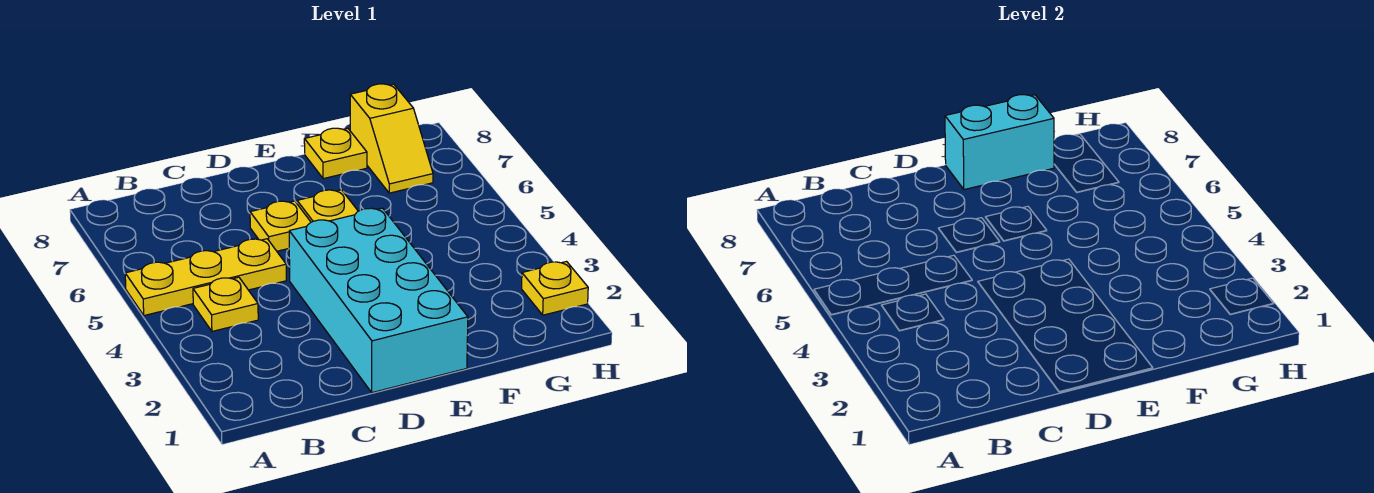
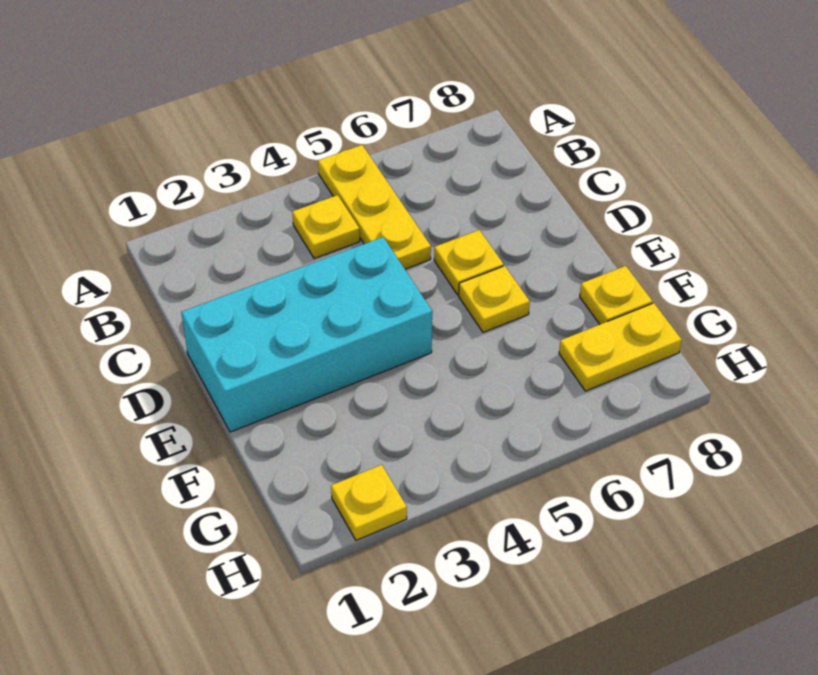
cyan brick E8:F8 level 2 -> none
yellow slope G7:G8 level 1 top 8 -> yellow plate G7:G8 level 1

